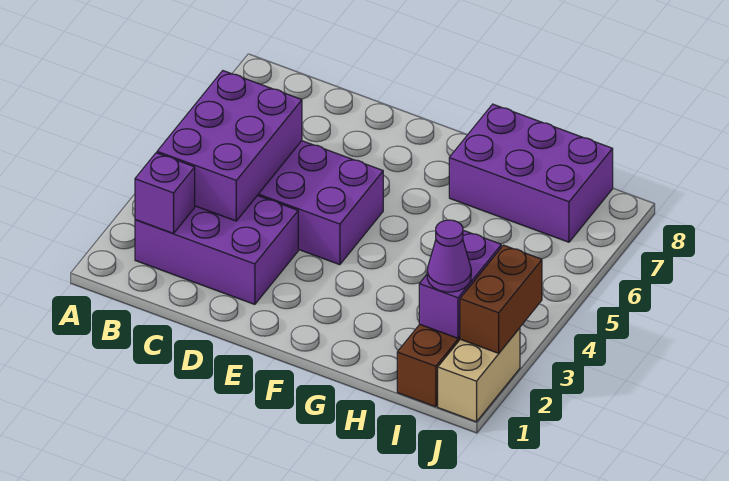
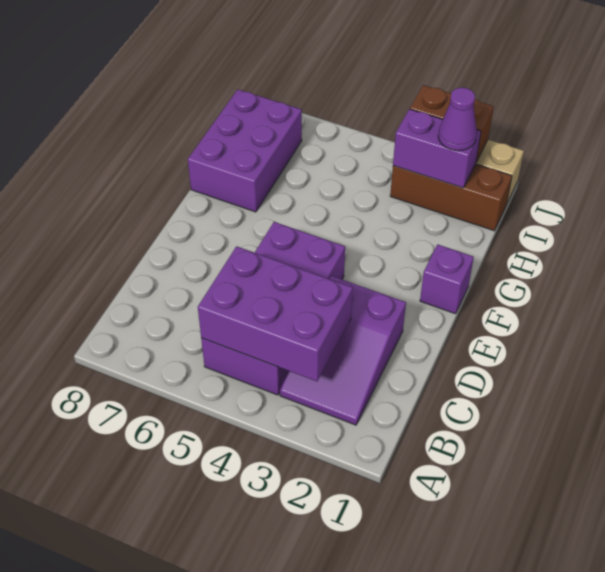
purple brick B2:D3 level 1 -> purple slope B2:D3 level 1 top D
purple brick B2 level 2 -> purple brick F1 level 1

